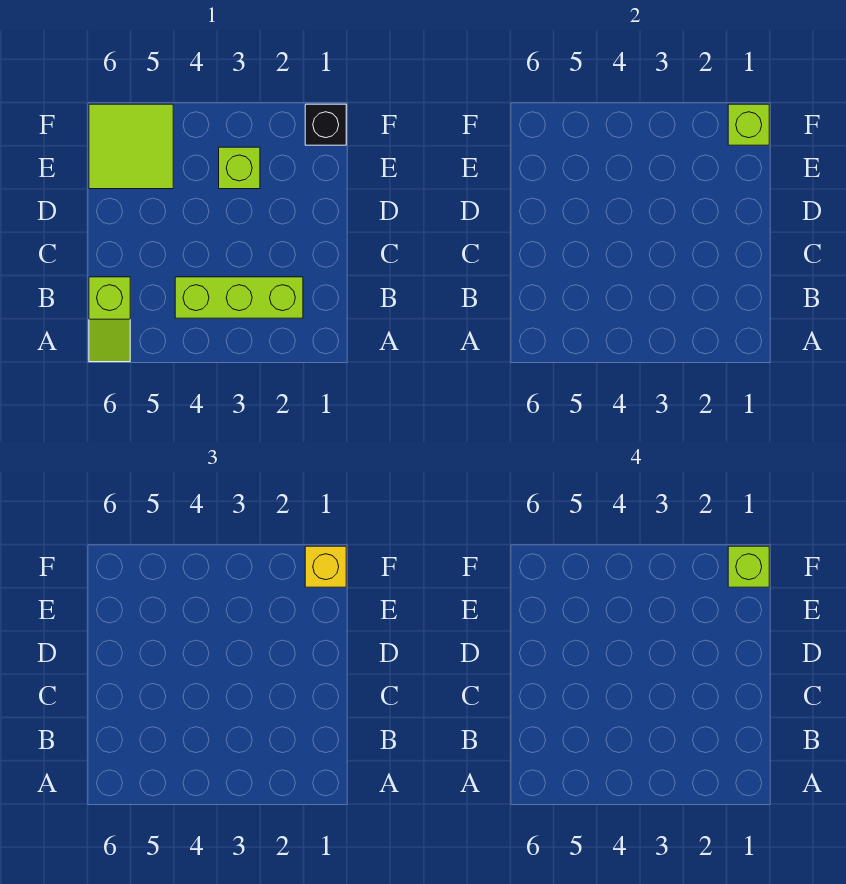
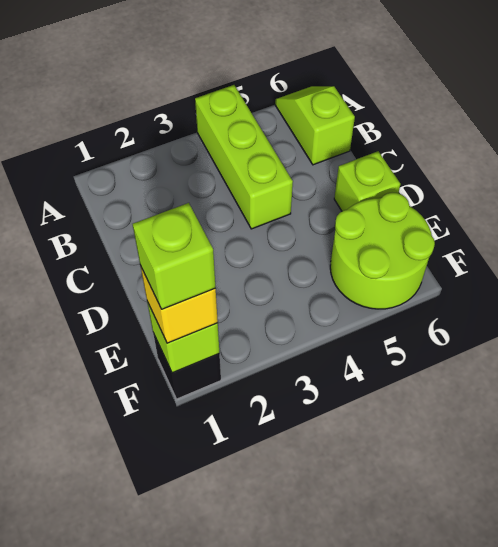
lime brick B2:B4 level 1 -> lime brick A4:C4 level 1
lime brick E3 level 1 -> lime brick D6 level 1
lime tile E5:F6 level 1 -> lime round brick E5:F6 level 1

